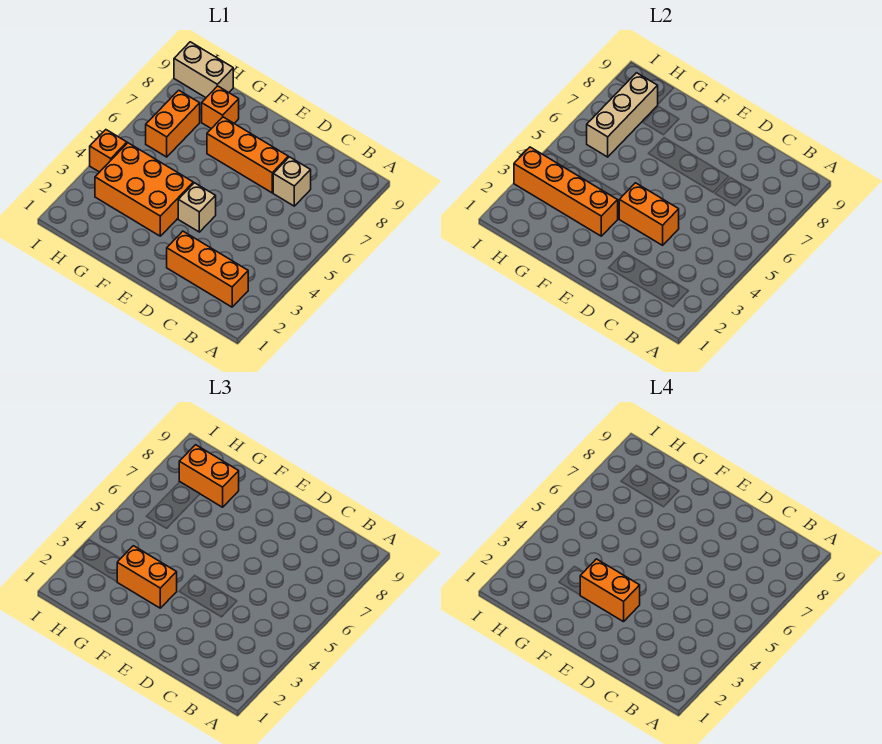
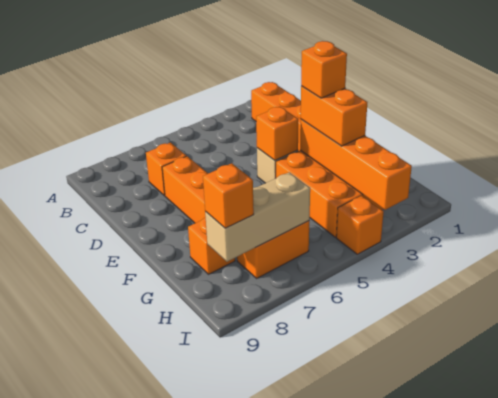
tan brick C7 level 1 -> orange brick C7 level 1
orange brick D4:E4 level 2 -> orange brick E4 level 2
orange brick E3:F3 level 4 -> orange brick F3 level 4
orange brick G8:H8 level 3 -> orange brick H8 level 3
tan brick H9:I9 level 1 -> none

